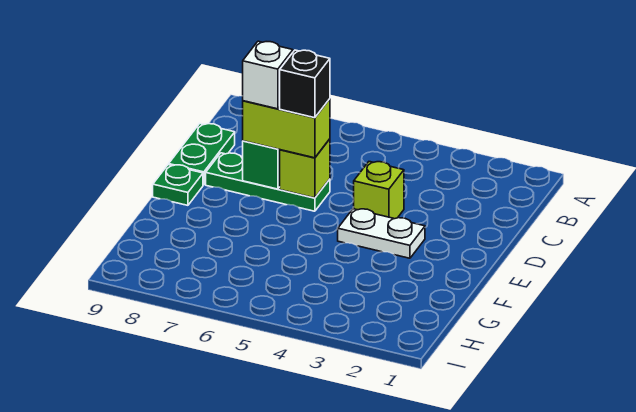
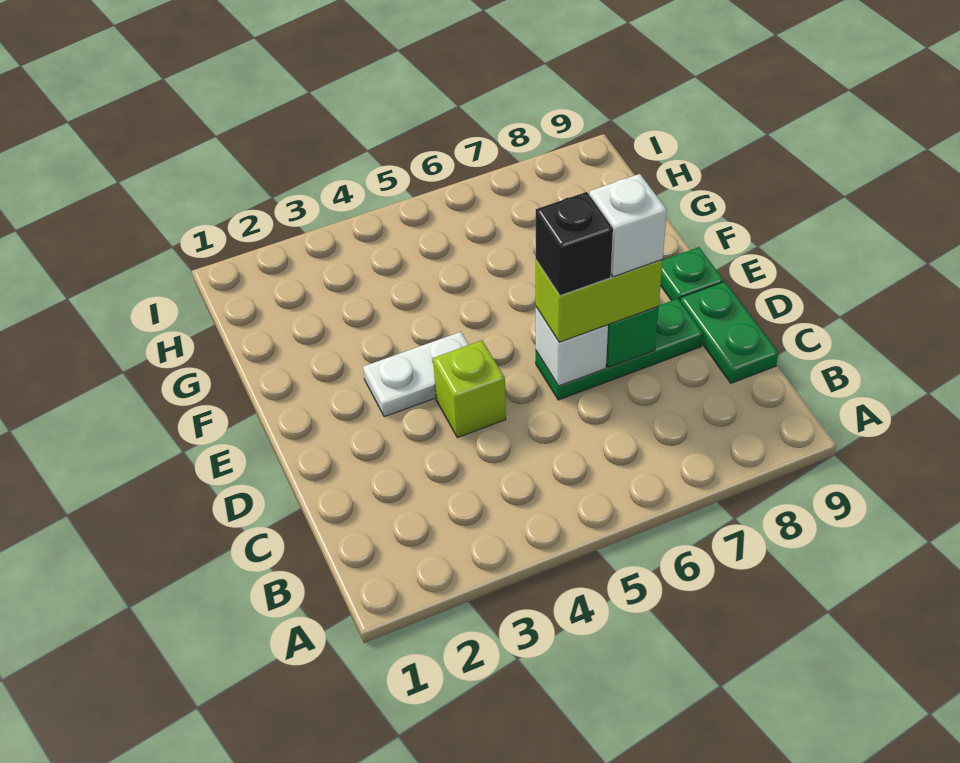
lime brick D6 level 2 -> white brick D6 level 2

